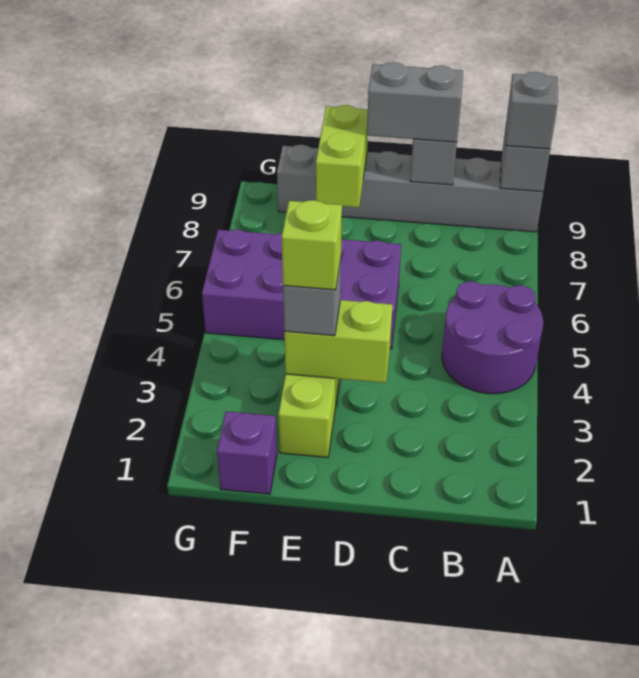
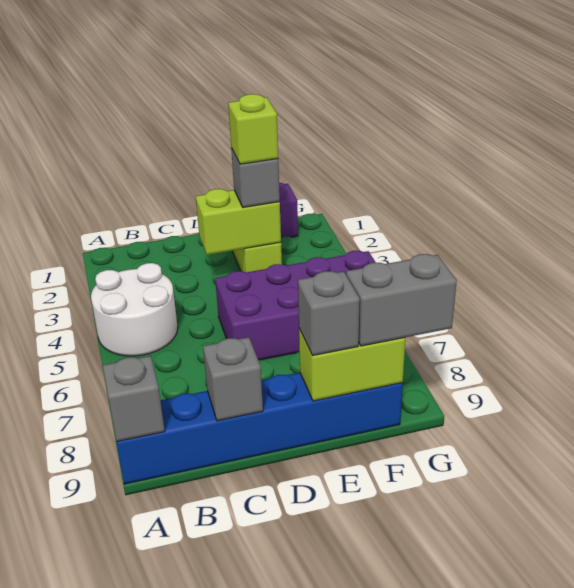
purple round brick A4:B5 level 1 -> white round brick A4:B5 level 1
grey brick A9:F9 level 1 -> blue brick A9:F9 level 1
grey brick A9 level 3 -> grey brick E9 level 3
grey brick C9:D9 level 3 -> grey brick F9:G9 level 3
lime brick E8:E9 level 2 -> lime brick E9:F9 level 2

